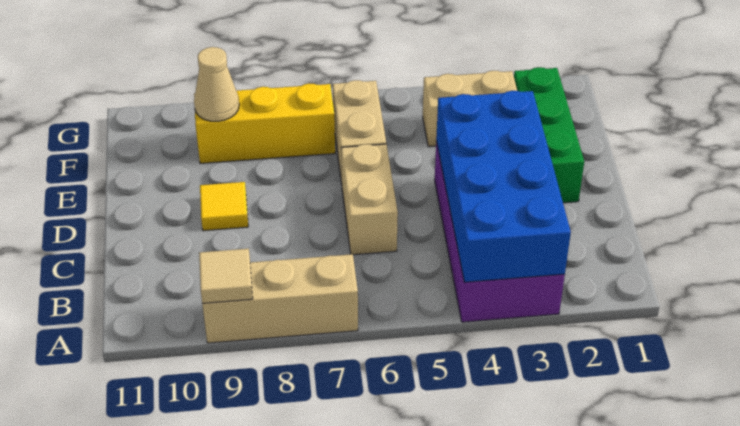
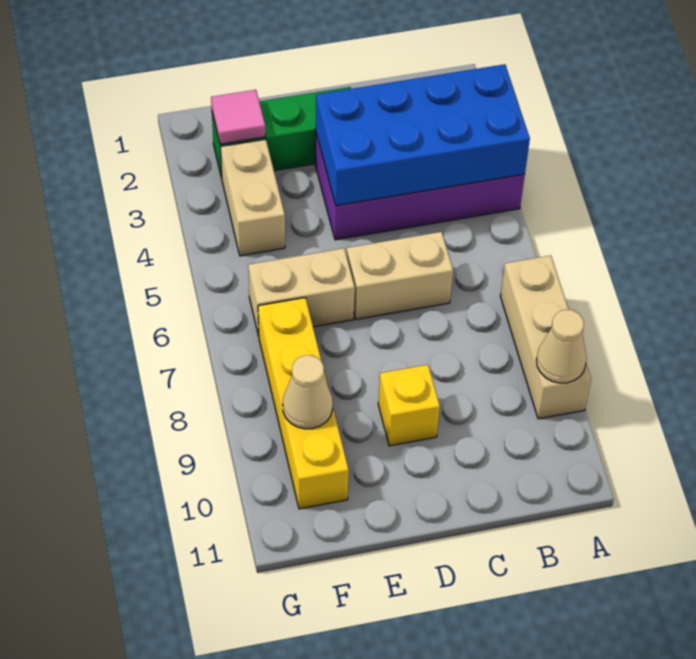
tan tile A9 level 2 -> tan cone A9 level 2
yellow tile D9 level 1 -> yellow brick D9 level 1
none -> pink tile F2 level 2
yellow brick F7:F9 level 1 -> yellow brick F7:F10 level 1

